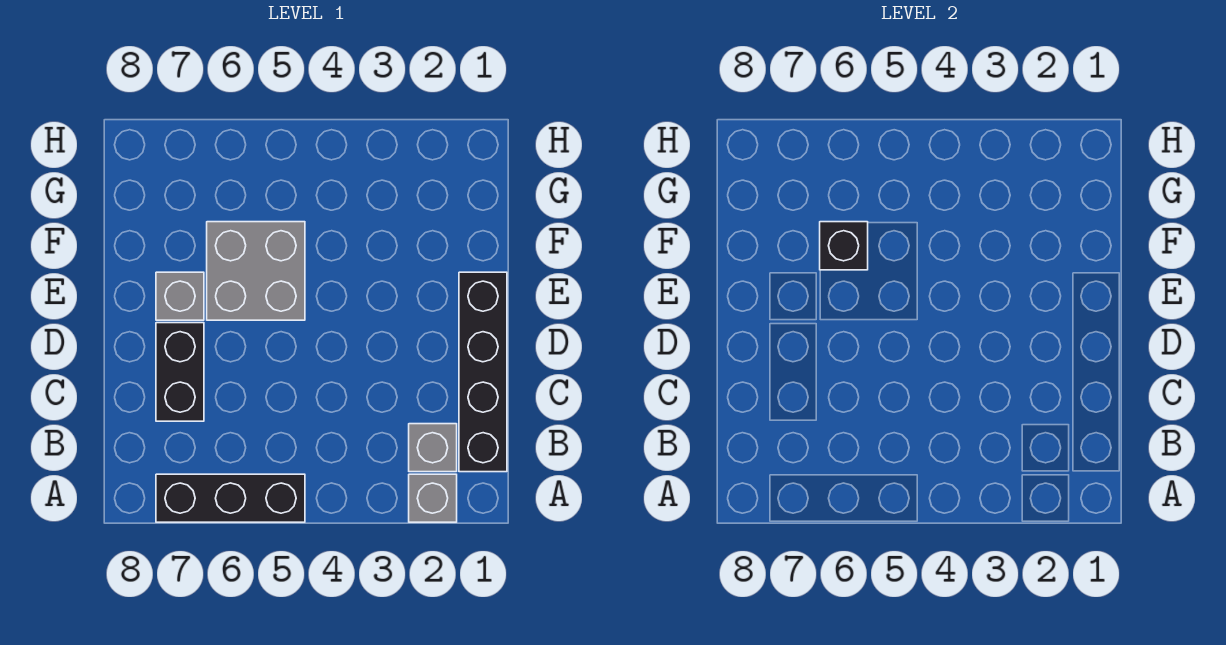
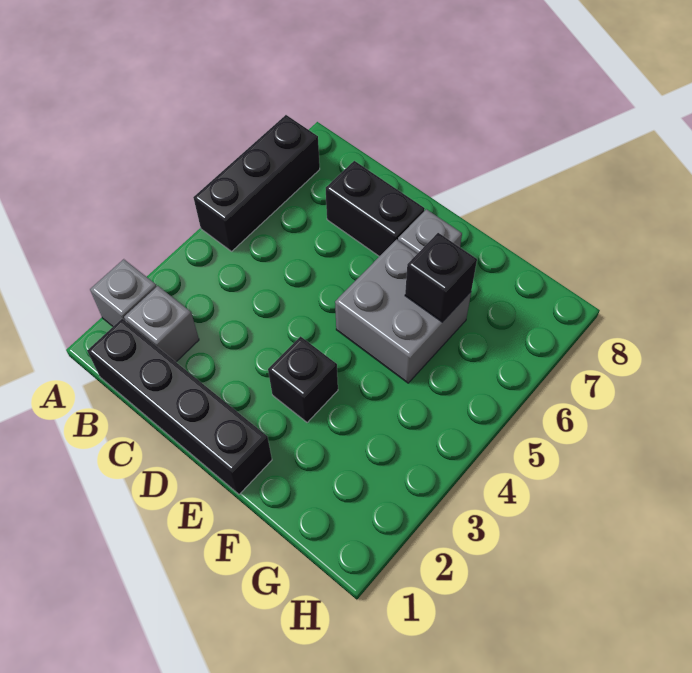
none -> black brick E3 level 1

